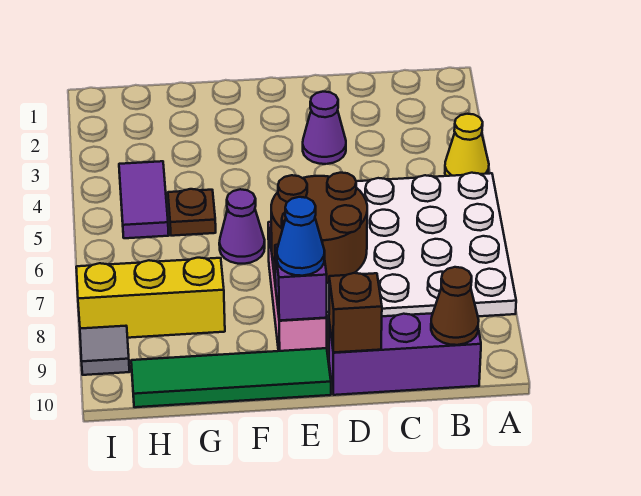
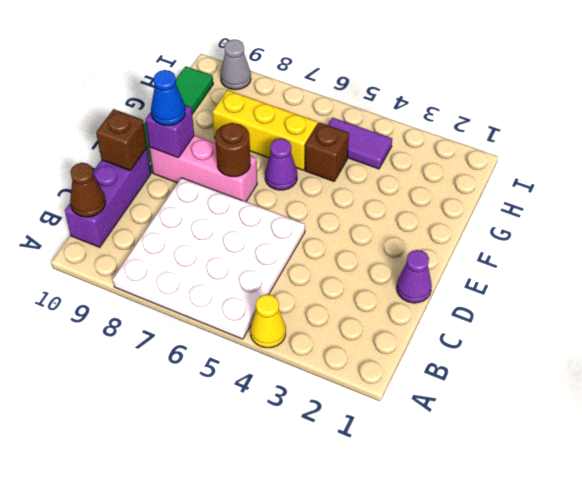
purple cone D3 level 1 -> purple cone D1 level 1
brown round brick D7:E8 level 2 -> brown round brick E7 level 2
brown plate G5 level 1 -> brown brick G5 level 1
yellow brick G8:I8 level 1 -> yellow brick G6:G8 level 1
grey tile I9 level 1 -> grey cone I9 level 1

